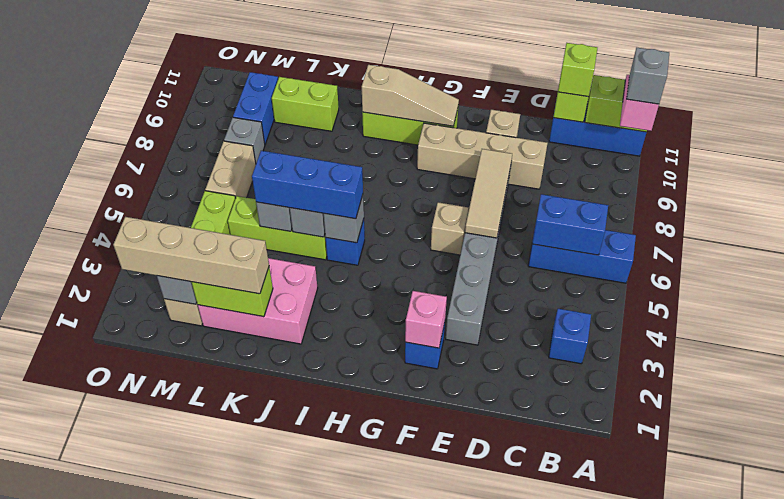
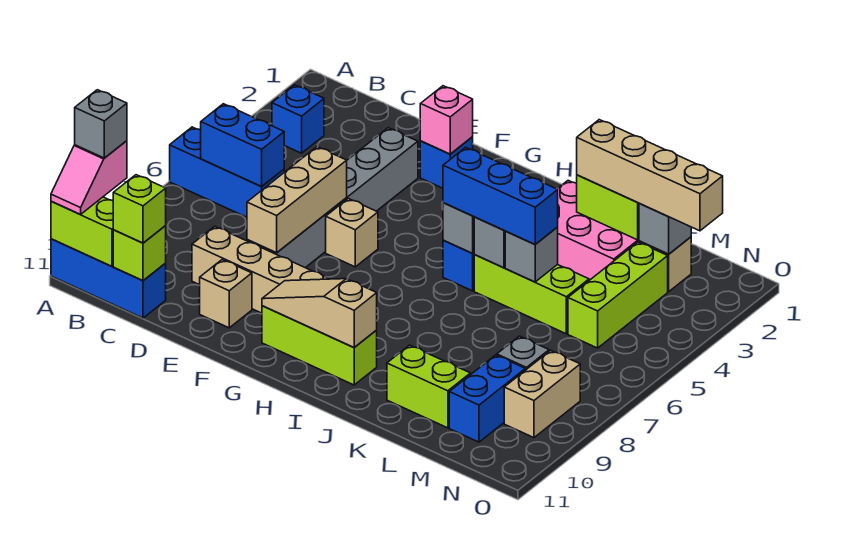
tan tile E6:E8 level 2 -> tan brick E6:E8 level 2
tan brick M6:M7 level 1 -> tan brick N8:N9 level 1

